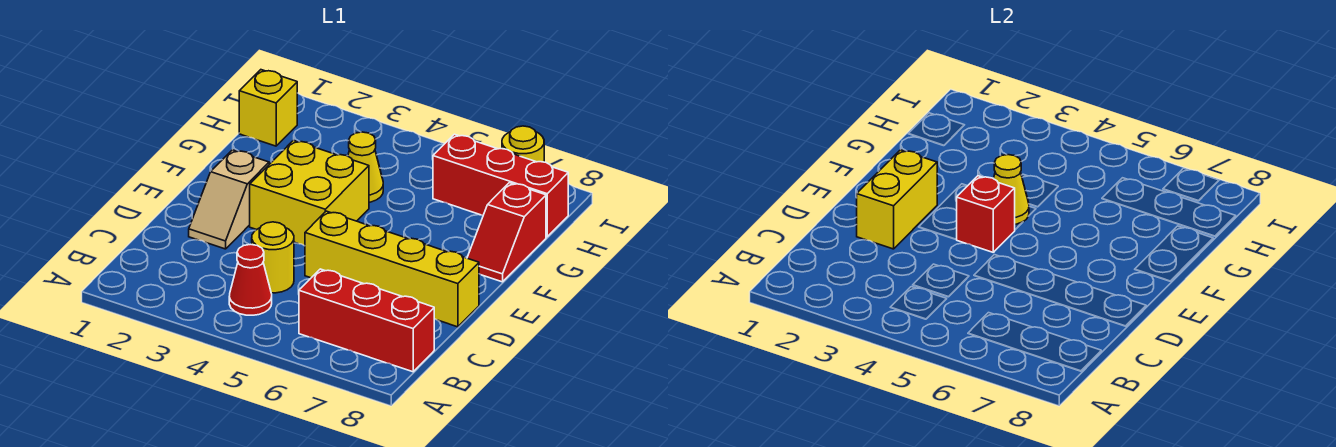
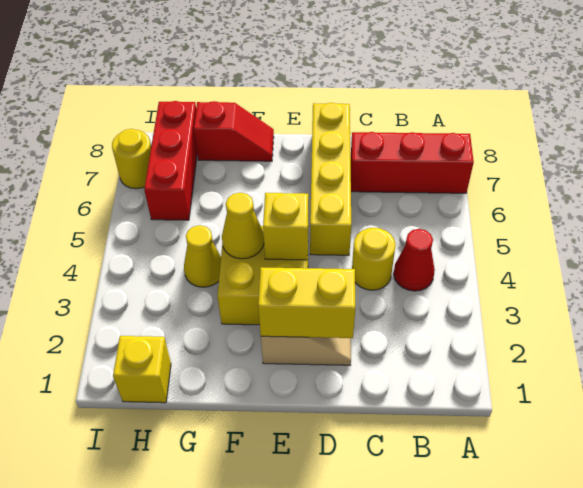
red brick B6:B8 level 1 -> red brick A7:C7 level 1
red brick E4 level 2 -> yellow brick E4 level 2

